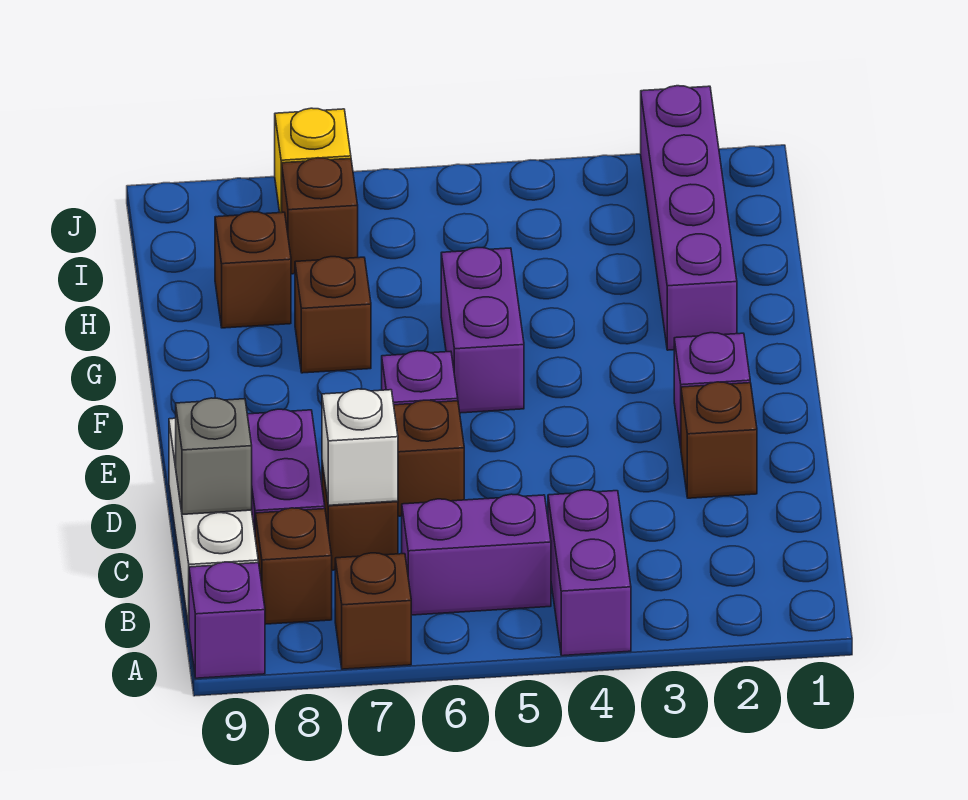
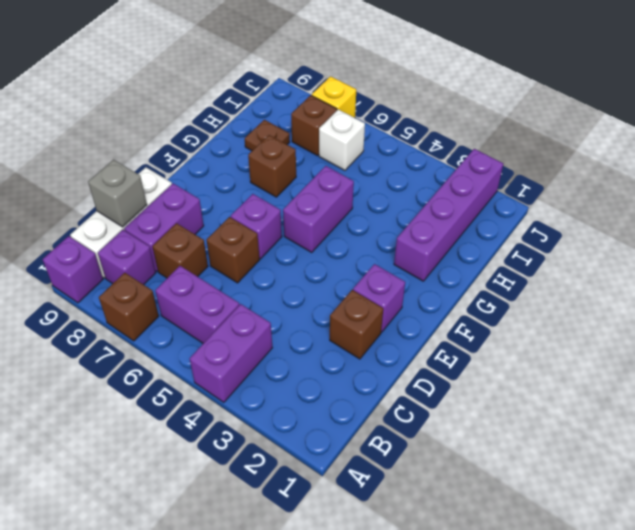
brown brick B8 level 1 -> purple brick B8 level 1
white brick C7 level 2 -> white brick I6 level 1
brown brick H8 level 1 -> brown plate H8 level 1

